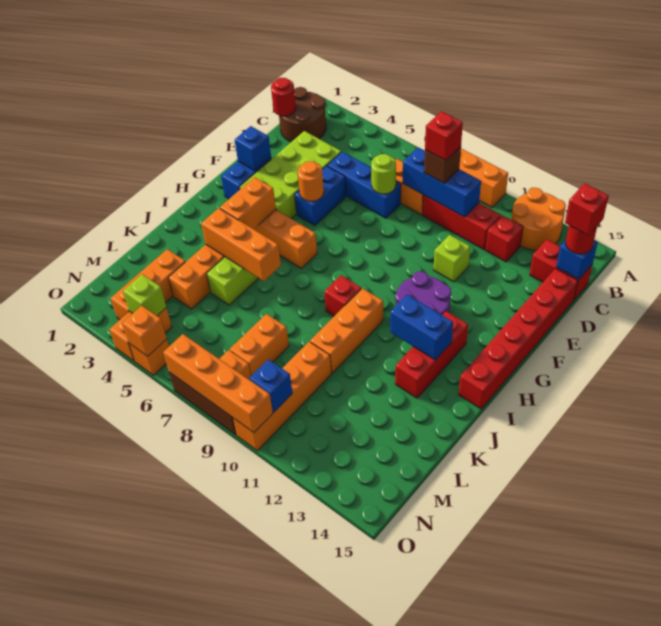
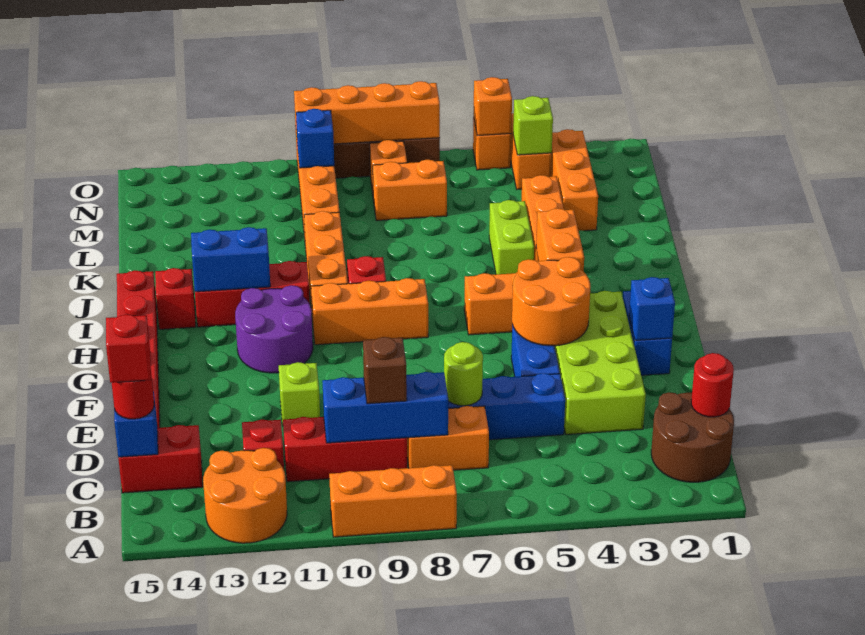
red brick C9 level 4 -> red brick I14 level 1
orange round brick F5 level 2 -> orange round brick F4:G5 level 2
red brick H13:J13 level 1 -> red brick I11:I13 level 1
orange brick J4:J6 level 2 -> orange brick H8:H10 level 1
orange brick L8:M8 level 1 -> orange brick M7:M8 level 1

